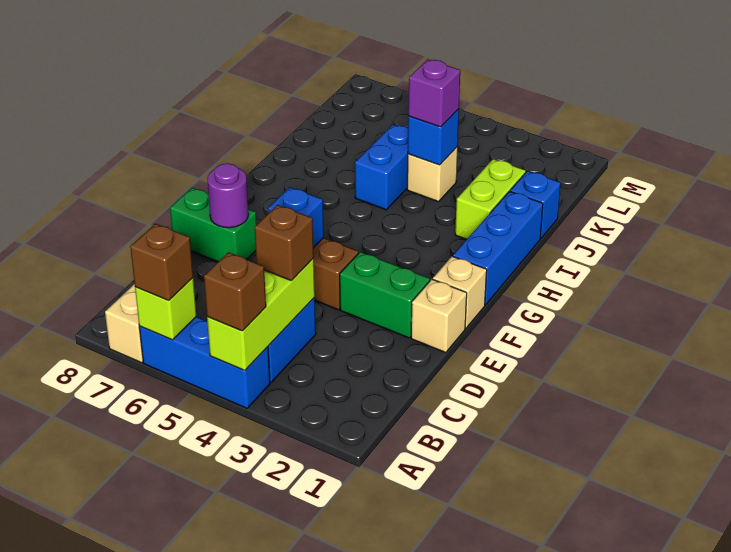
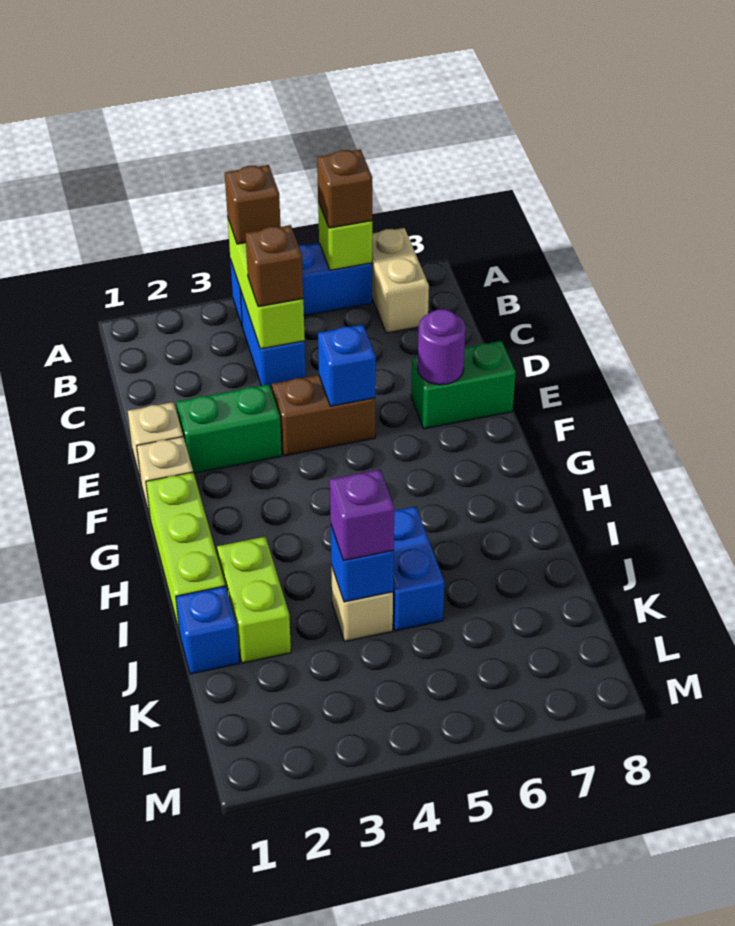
blue brick G1:I1 level 1 -> lime brick G1:I1 level 1

